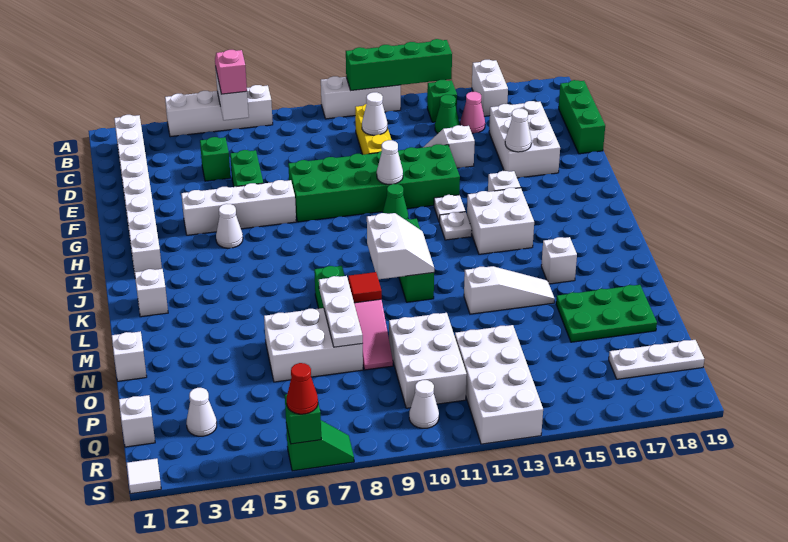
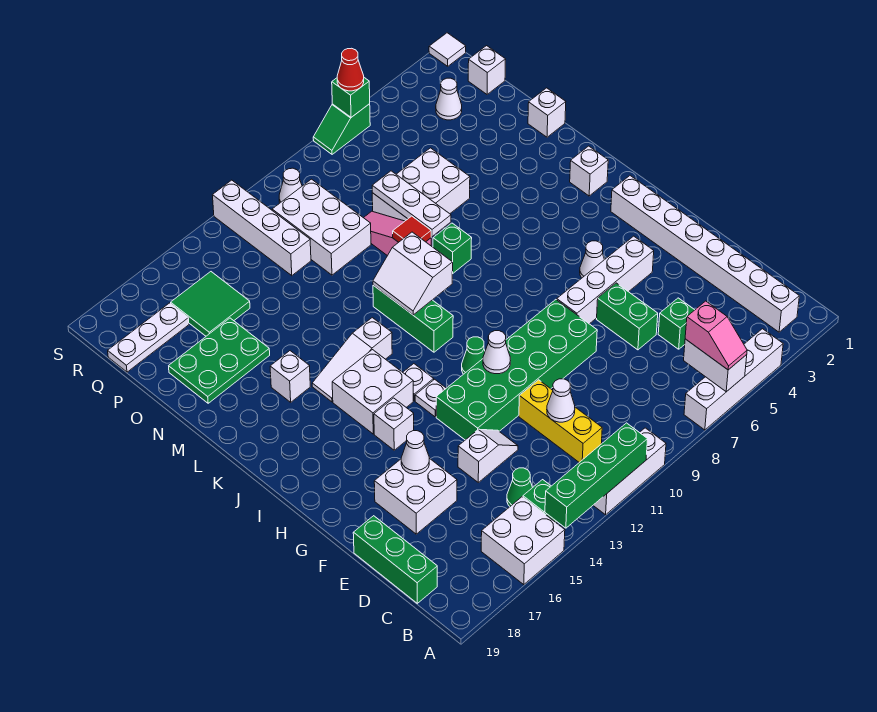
white brick A16:B16 level 1 -> white brick A15:B16 level 1
pink cone C15 level 1 -> none
white brick D16:F17 level 1 -> white brick E16:F17 level 1
white slope M13:M15 level 1 top 13 -> white slope K13:K15 level 1 top 13
white brick P12:S13 level 1 -> white brick P12:S12 level 1
none -> green tile P15:Q16 level 1

